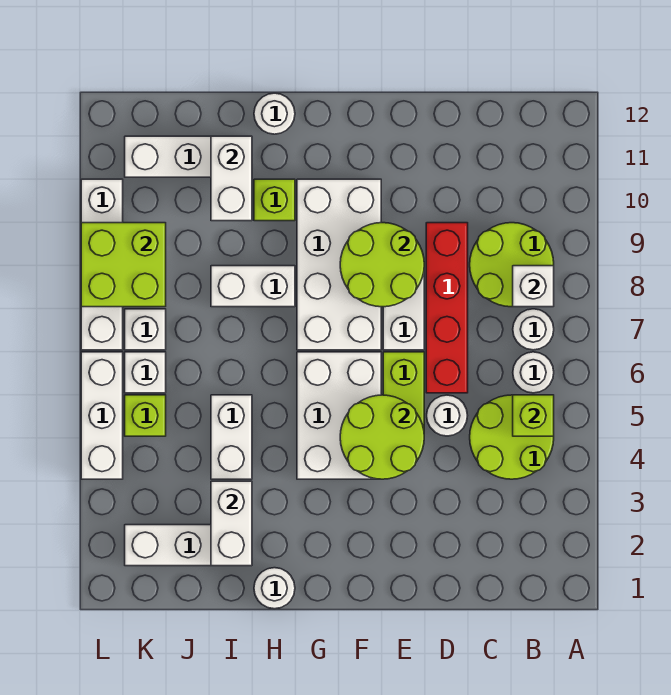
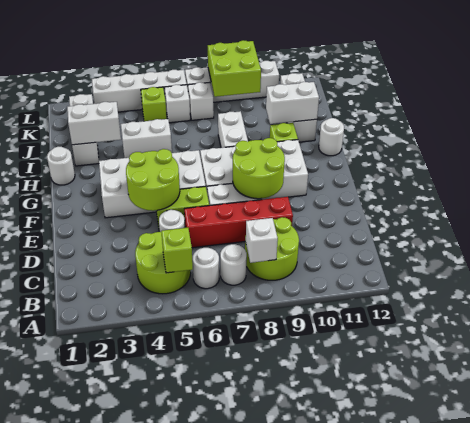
white brick F4:G6 level 1 -> white brick F3:G6 level 1
white brick L4:L6 level 1 -> white brick L3:L6 level 1

